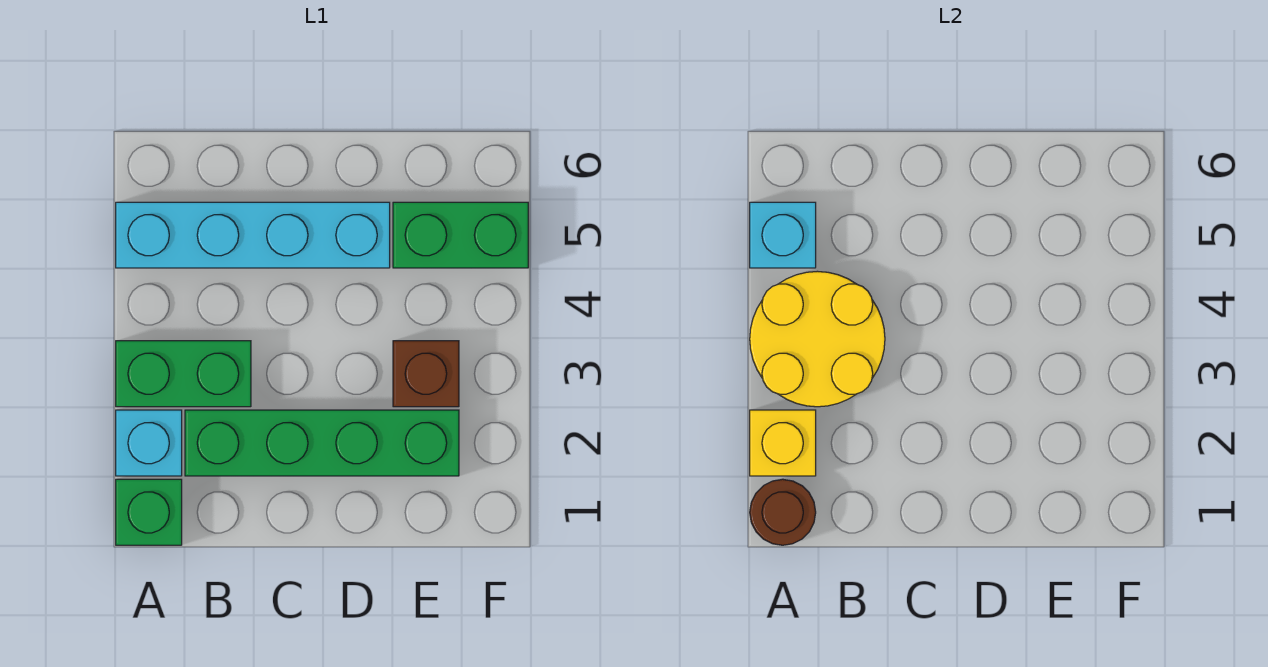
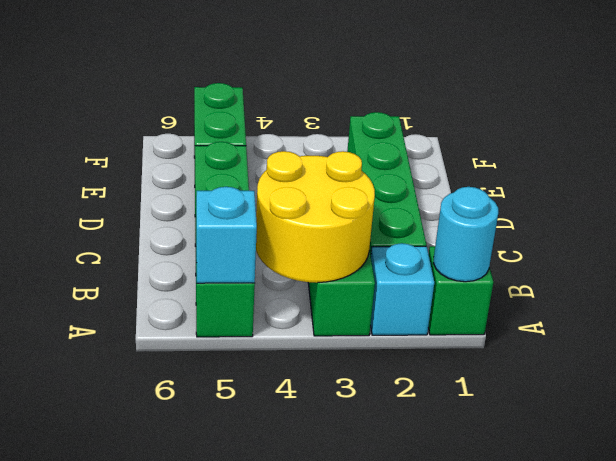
brown round brick A1 level 2 -> cyan round brick A1 level 2
yellow brick A2 level 2 -> none
cyan brick A5:D5 level 1 -> green brick A5:D5 level 1
brown brick E3 level 1 -> none

